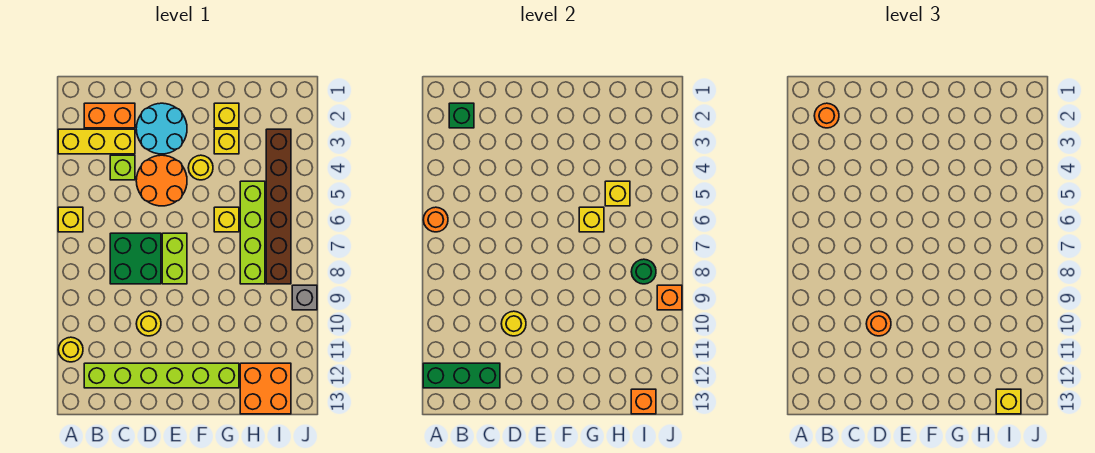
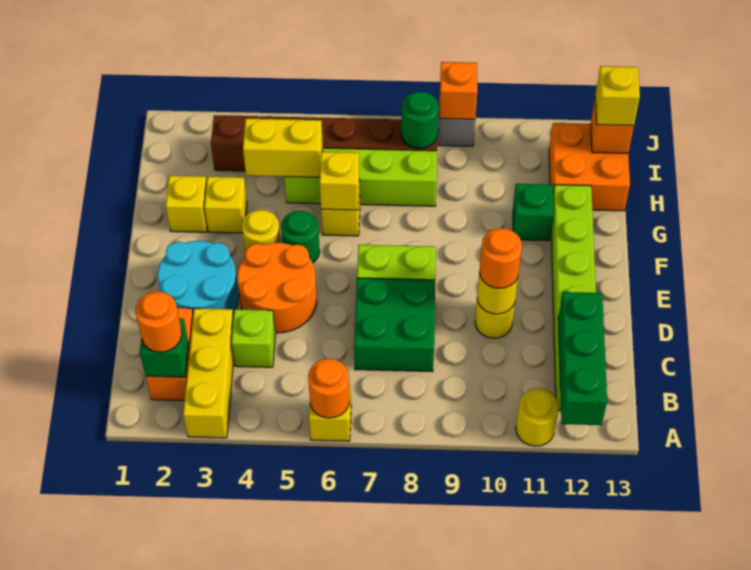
none -> green round brick F5 level 1
none -> green brick G11 level 1
yellow brick H5 level 2 -> yellow brick H4:H5 level 2

